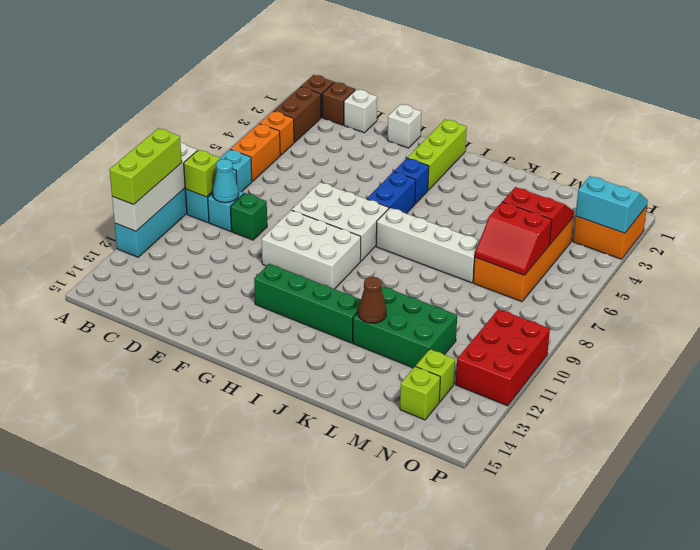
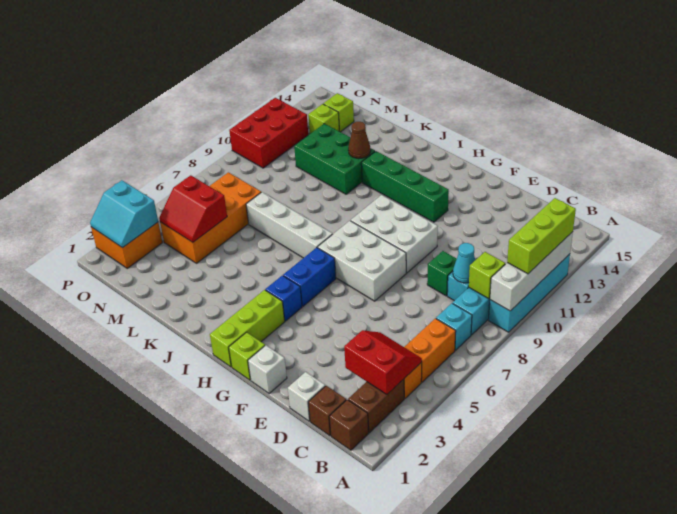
none -> lime brick G1 level 1
red slope M6:N7 level 2 top 6 -> red slope B3:C4 level 2 top 3

